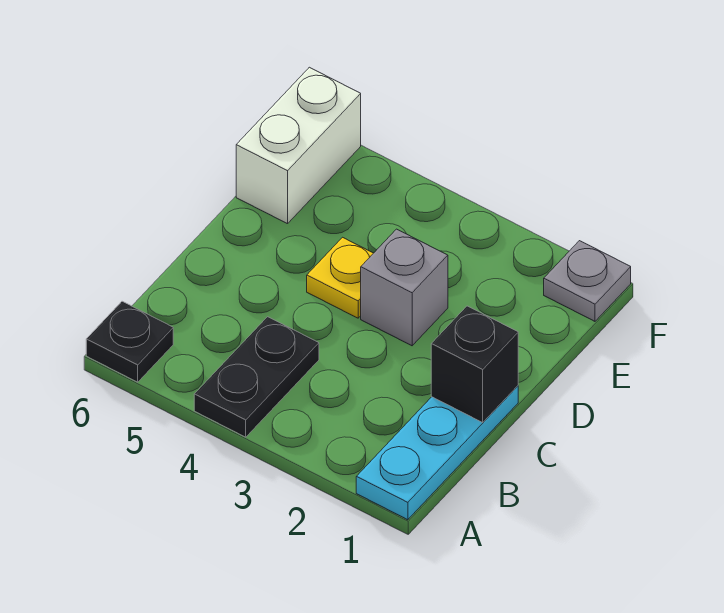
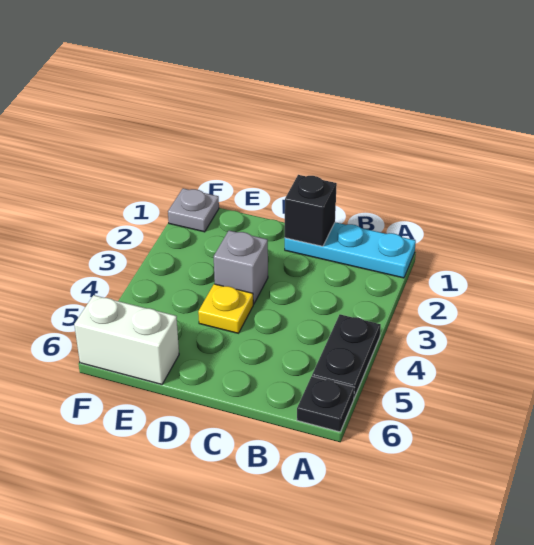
black plate A4:B4 level 1 -> black plate A4:A5 level 1

